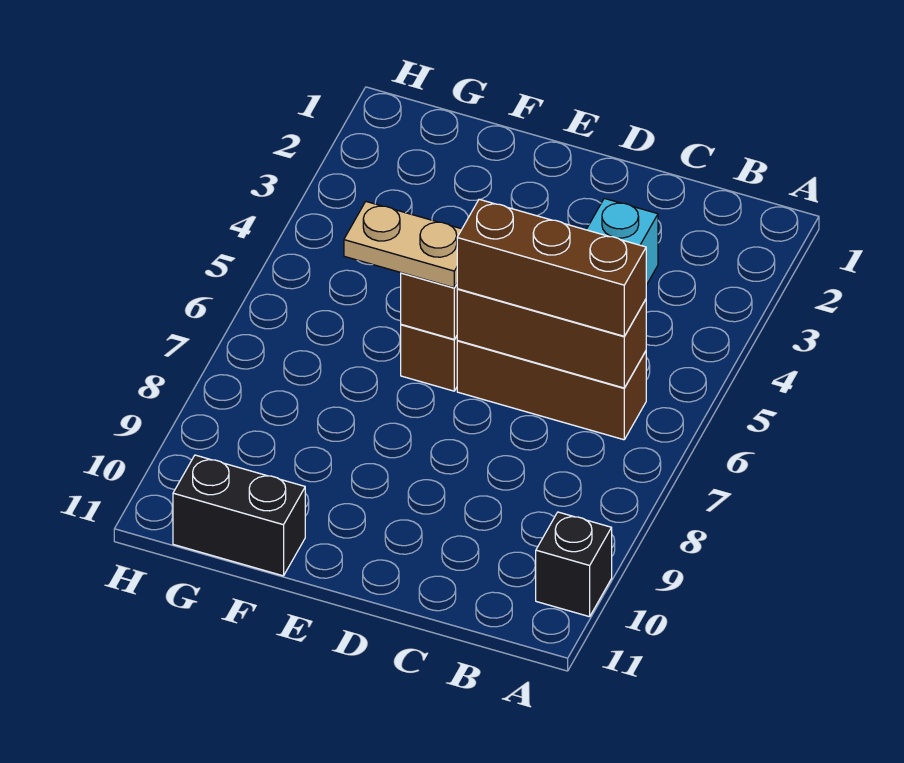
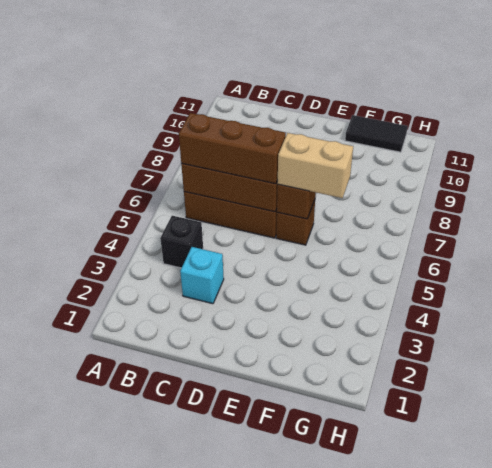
black brick A10 level 1 -> black brick B4 level 1
tan plate E6:F6 level 3 -> tan brick E6:F6 level 3
black brick F11:G11 level 1 -> black tile F11:G11 level 1

